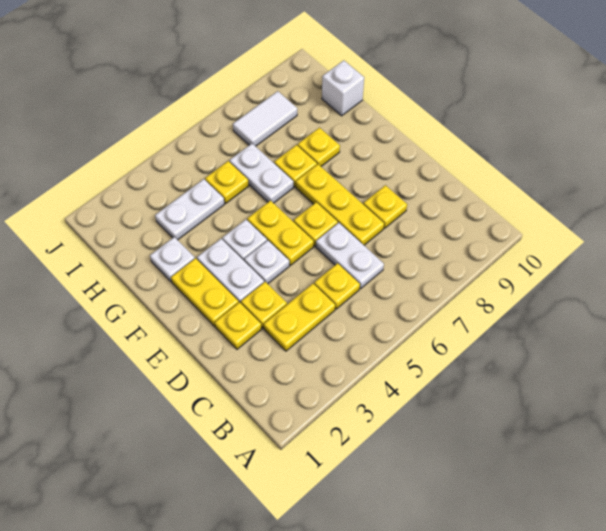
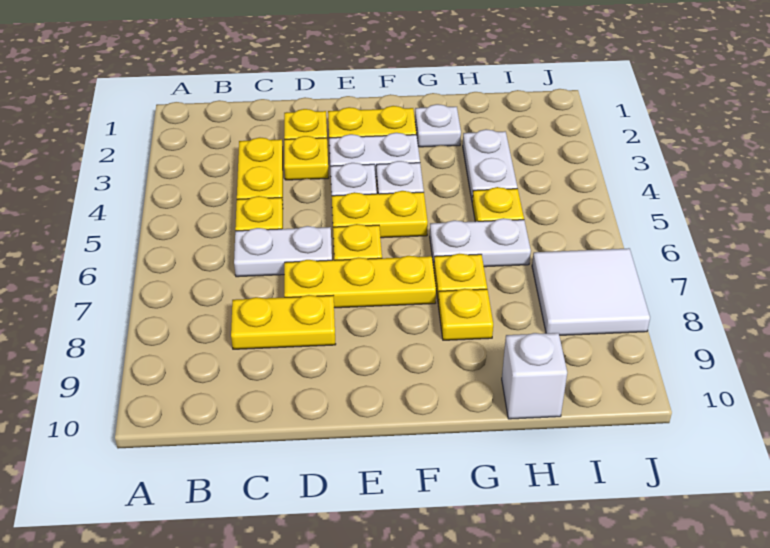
yellow plate D8 level 1 -> yellow plate C8:D8 level 1
white tile I7:I8 level 1 -> white tile I7:J8 level 1

